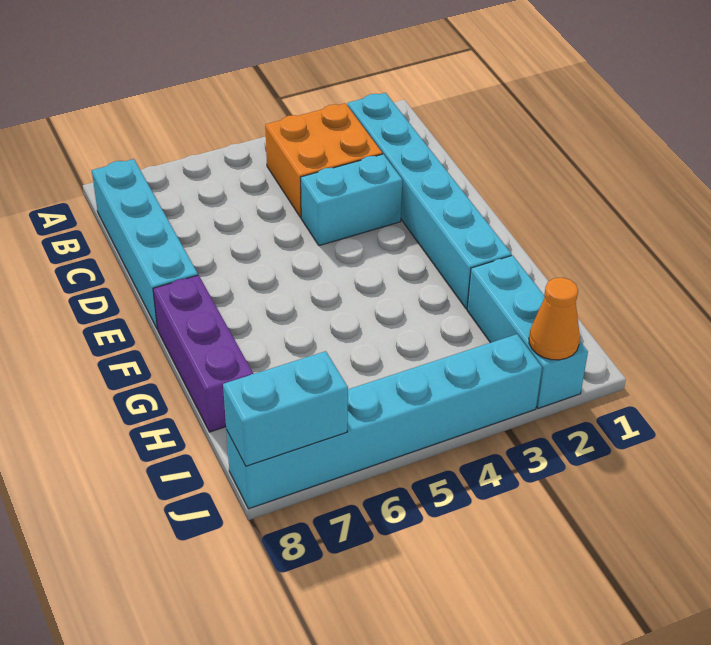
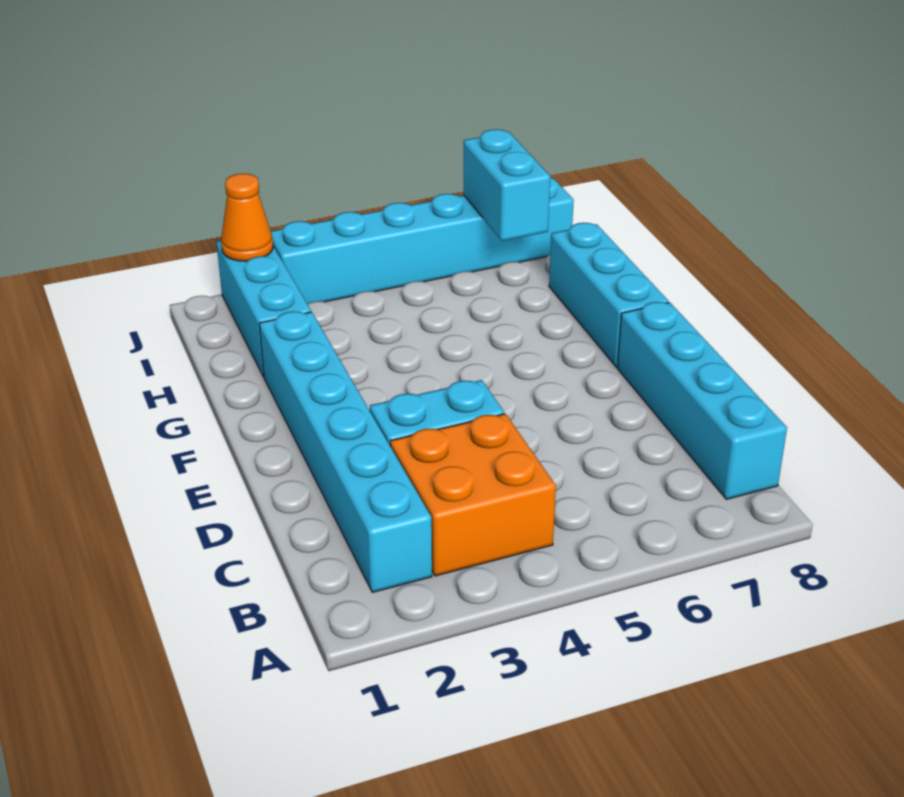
purple brick F8:H8 level 1 -> cyan brick F8:H8 level 1
cyan brick J7:J8 level 2 -> cyan brick I7:J7 level 2

